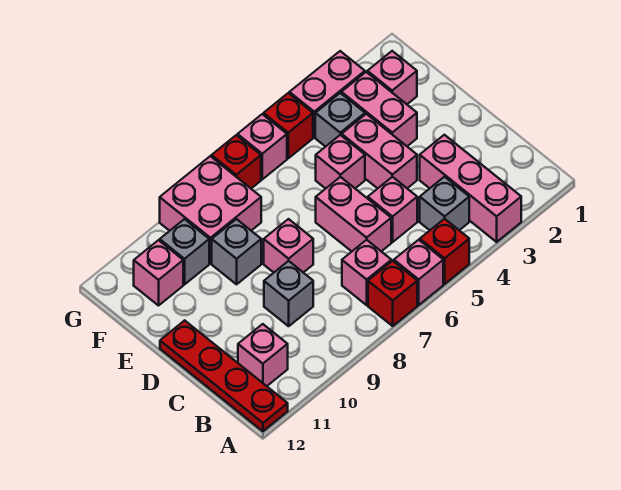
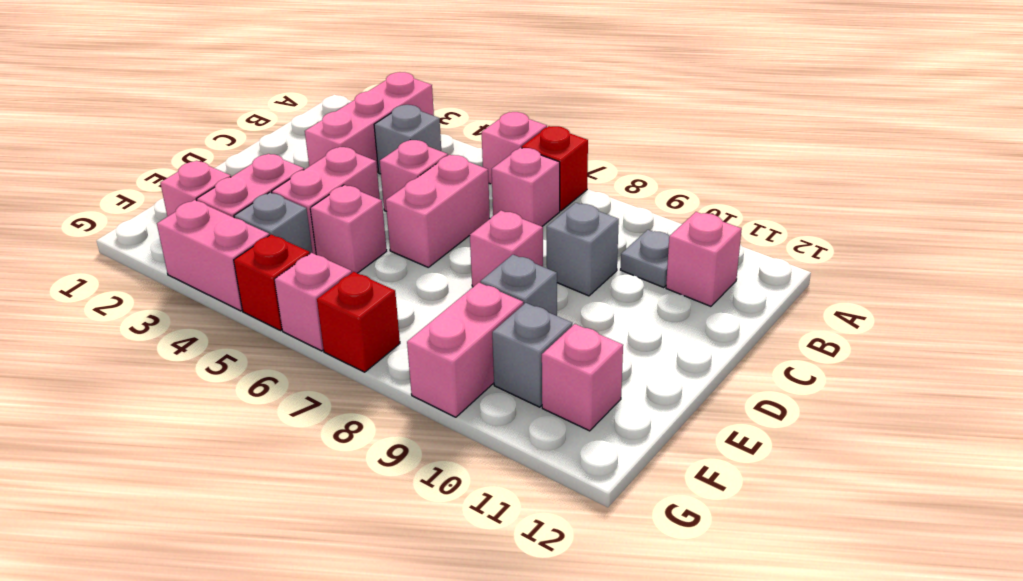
red brick A5 level 1 -> none
red plate A12:D12 level 1 -> none
none -> grey plate B10 level 1
pink brick F8:G9 level 1 -> pink brick F9:G9 level 1

